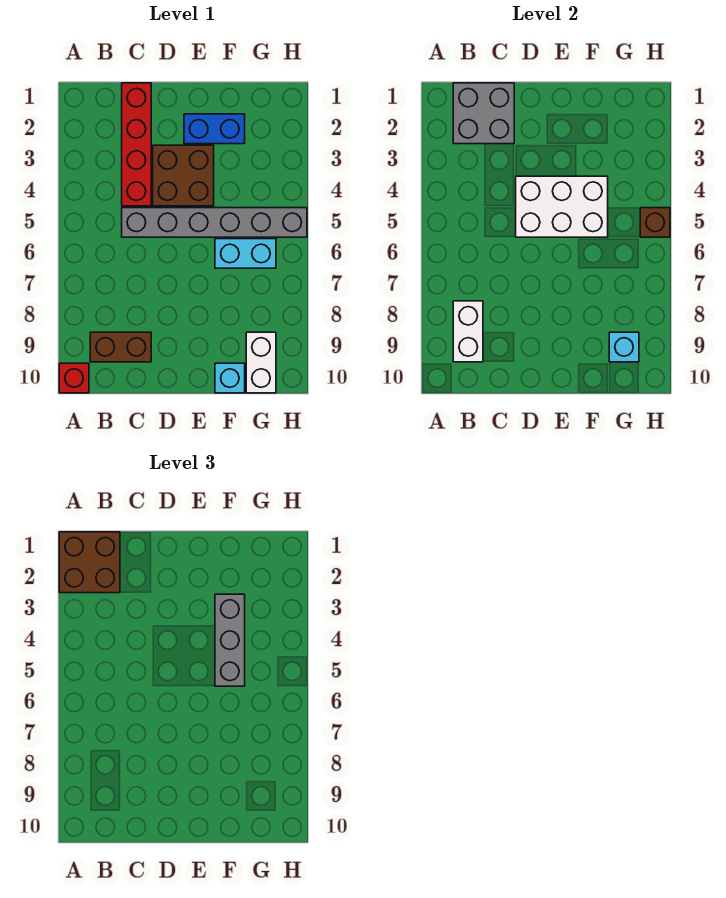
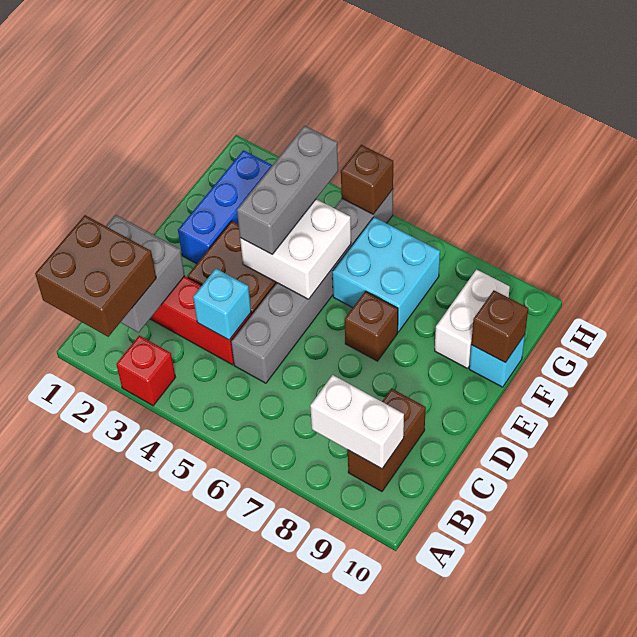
red brick A10 level 1 -> red brick A3 level 1
white brick D4:F5 level 2 -> white brick E4:F5 level 2
blue brick E2:F2 level 1 -> blue brick E2:G2 level 1
none -> brown brick E7 level 1
grey brick F3:F5 level 3 -> grey brick E4:G4 level 3
cyan brick F6:G6 level 1 -> cyan brick F6:G7 level 1
none -> brown brick F10 level 2
white brick G9:G10 level 1 -> white brick F9:G9 level 1
cyan brick G9 level 2 -> cyan brick C4 level 2

